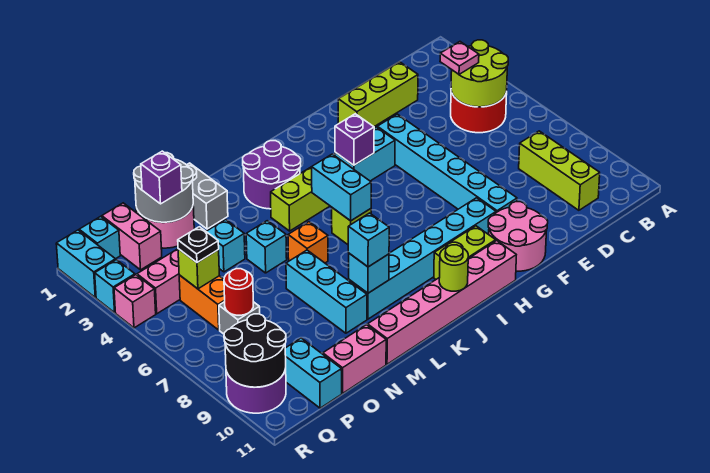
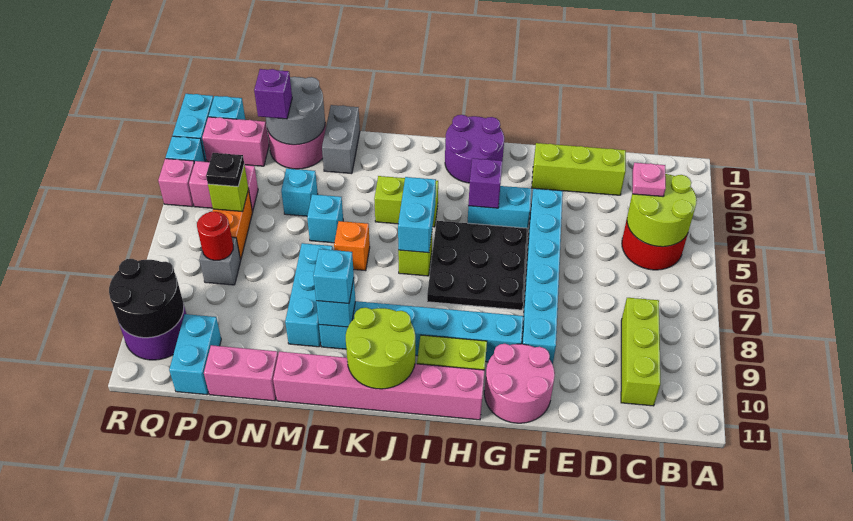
none -> black plate G5:I7 level 1
purple round brick J2:K3 level 1 -> purple round brick H1:I2 level 1
lime round brick J11 level 2 -> lime round brick J10:K11 level 2
pink brick P1:P2 level 1 -> pink brick P2:Q2 level 1

